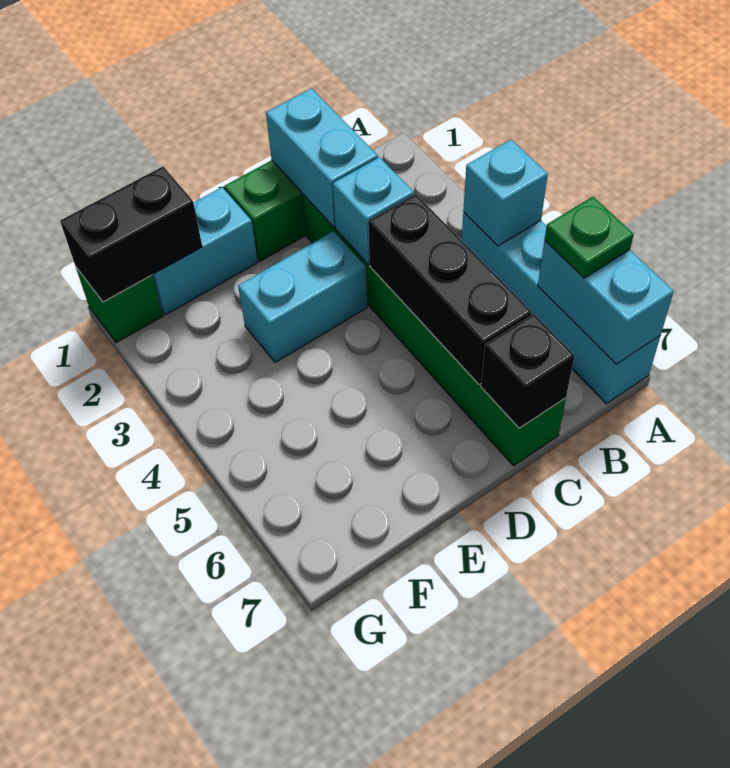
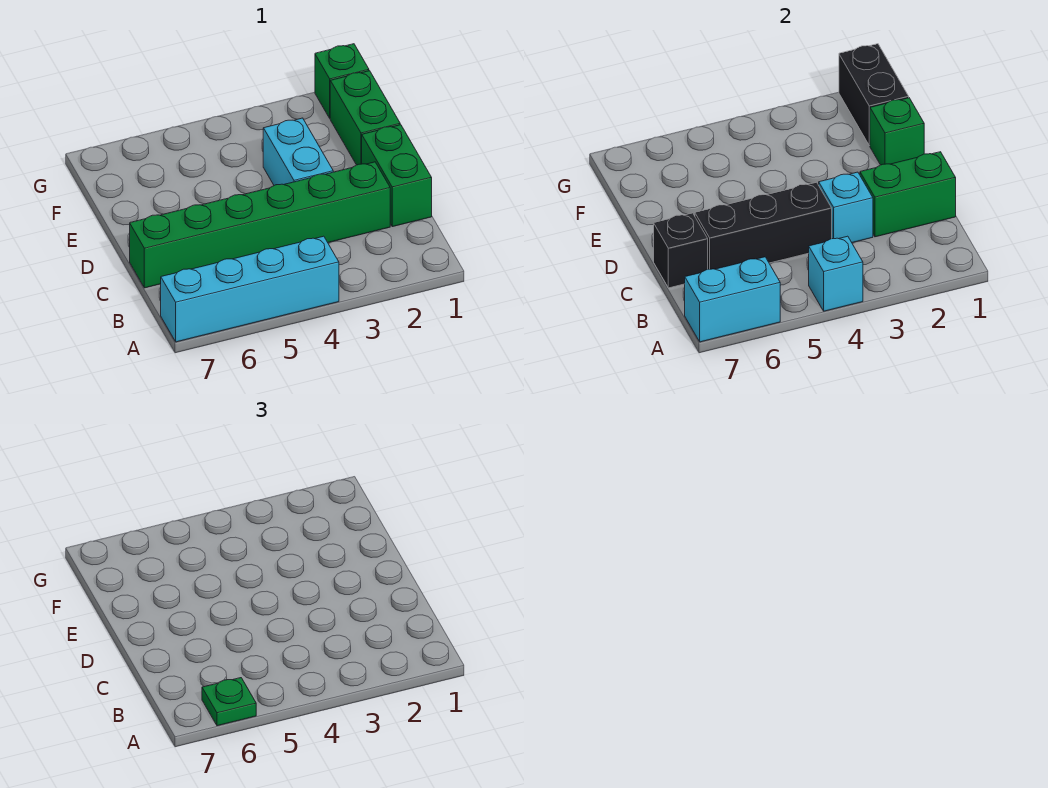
cyan brick C1:C2 level 2 -> green brick C1:C2 level 2
cyan brick E1:F1 level 1 -> green brick E1:F1 level 1
none -> green brick E1 level 2

